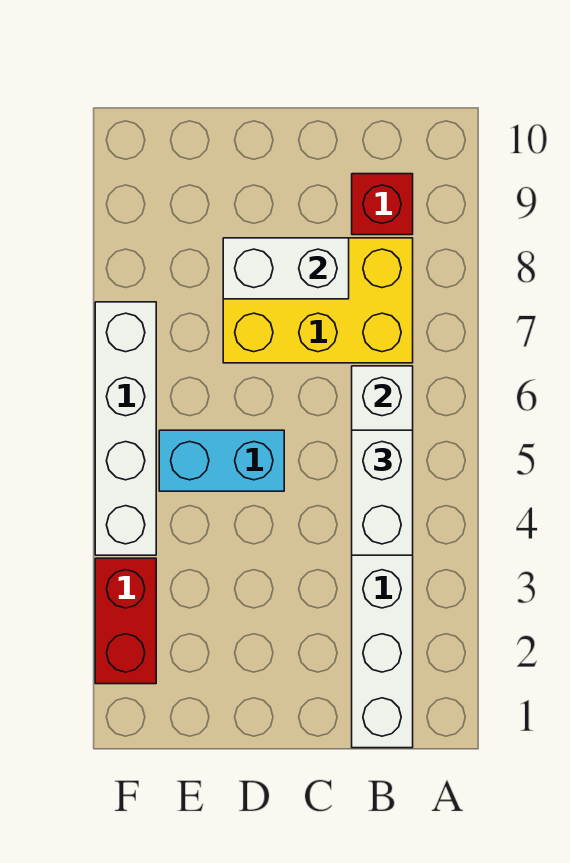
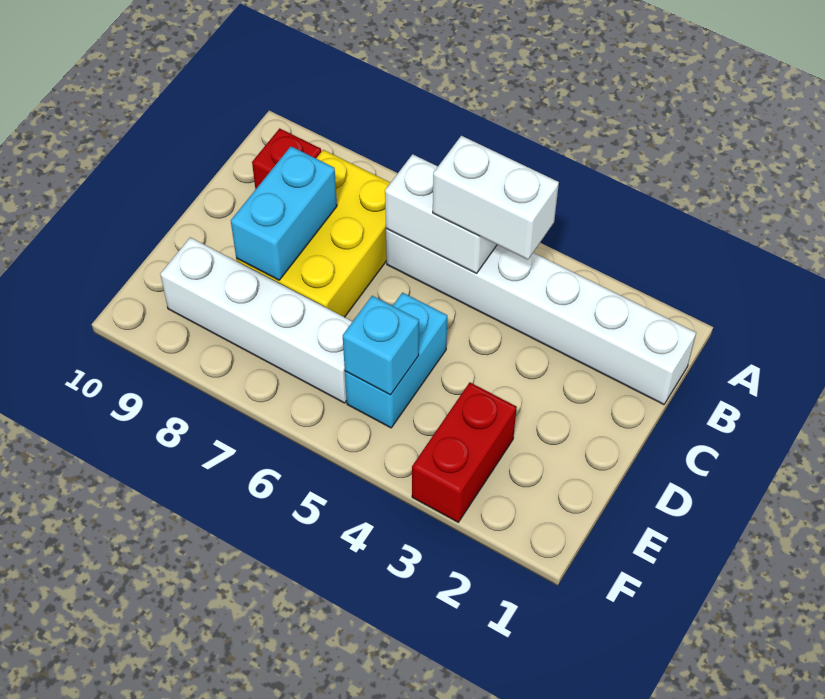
white brick C8:D8 level 2 -> cyan brick C8:D8 level 2
none -> cyan brick E5 level 2
red brick F2:F3 level 1 -> red brick E3:F3 level 1
white brick F4:F7 level 1 -> white brick E6:E9 level 1

